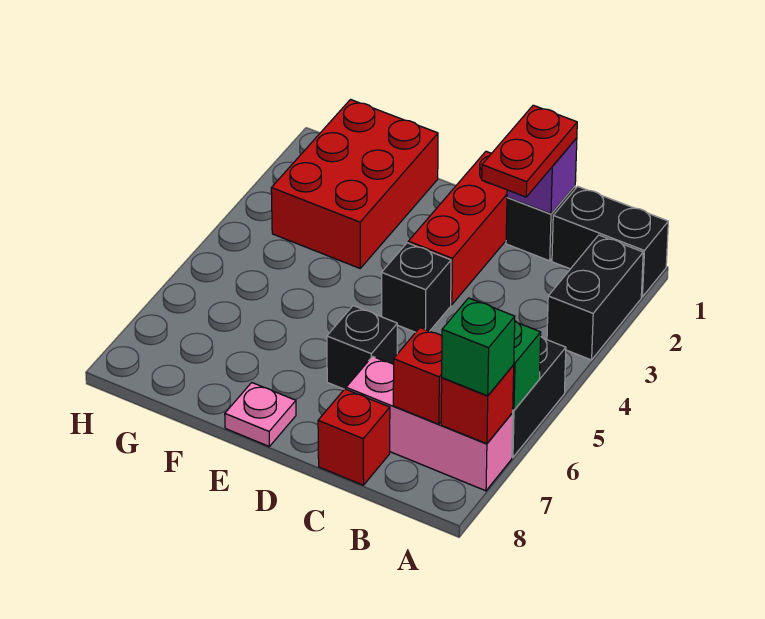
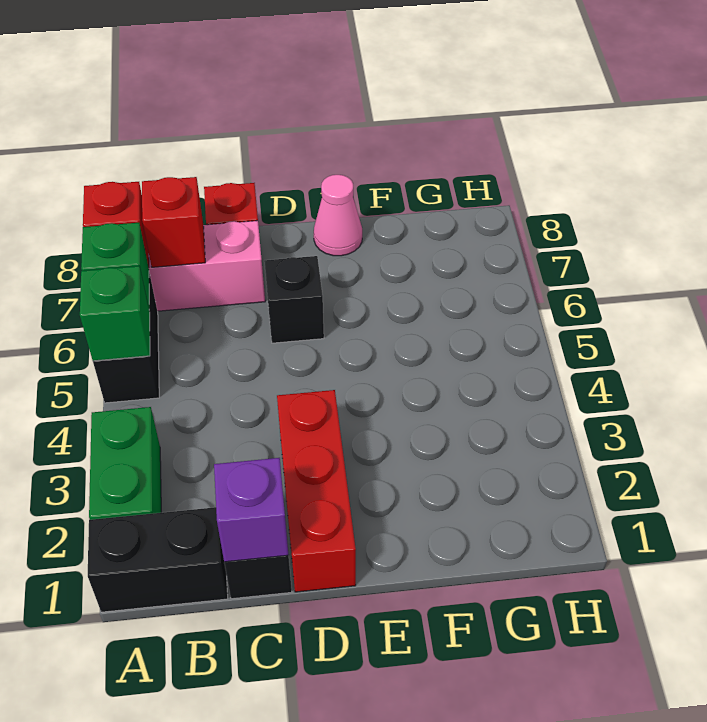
black brick A2:A3 level 1 -> green brick A2:A3 level 1
green brick A7 level 3 -> green brick A5 level 2
red plate C1:C2 level 3 -> none
black brick D4 level 1 -> none
pink plate E8 level 1 -> pink cone E8 level 1
red brick F1:G3 level 1 -> none

